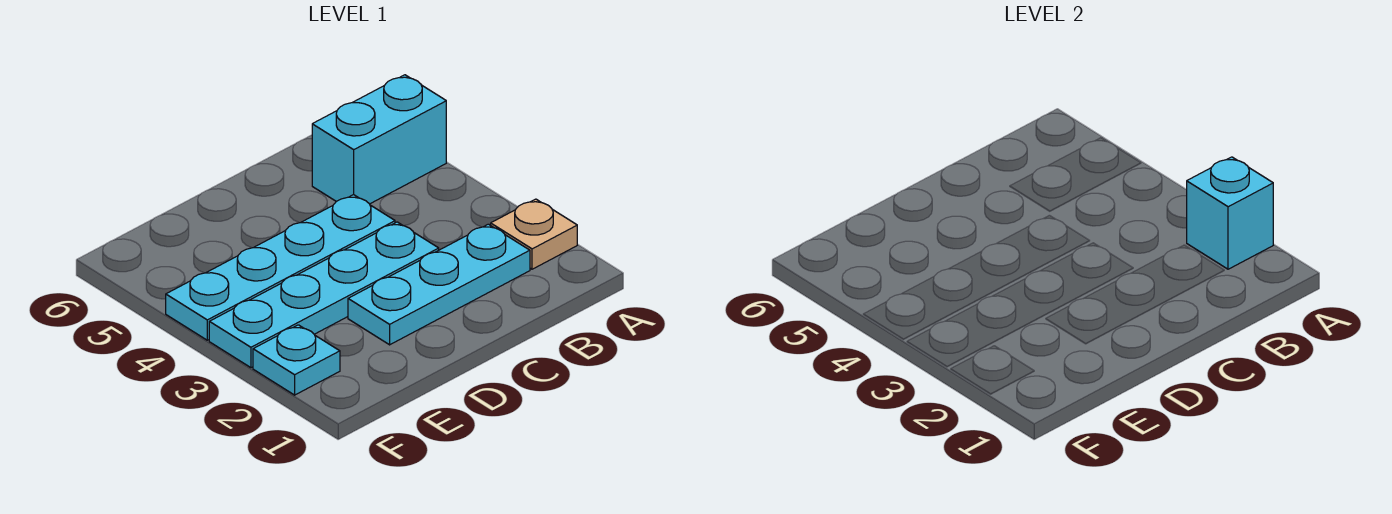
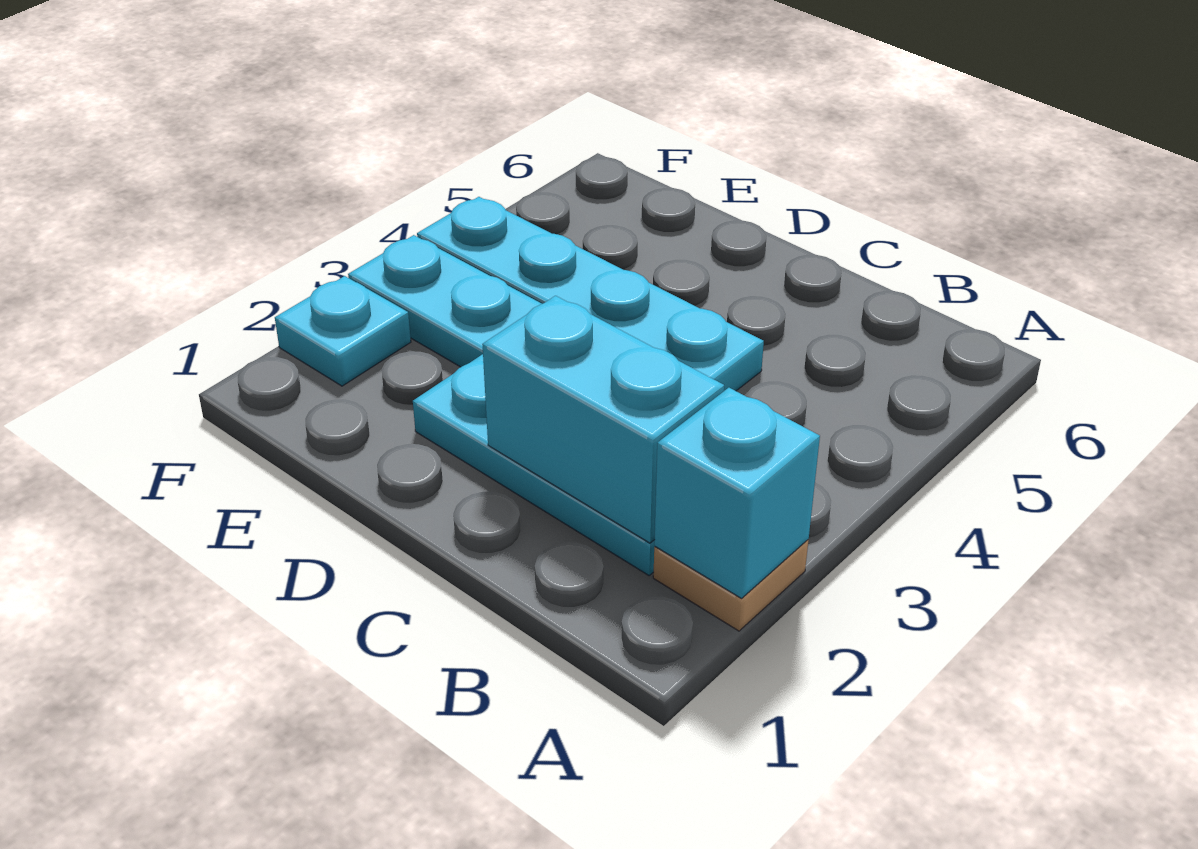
cyan brick A5:B5 level 1 -> cyan brick B2:C2 level 2

